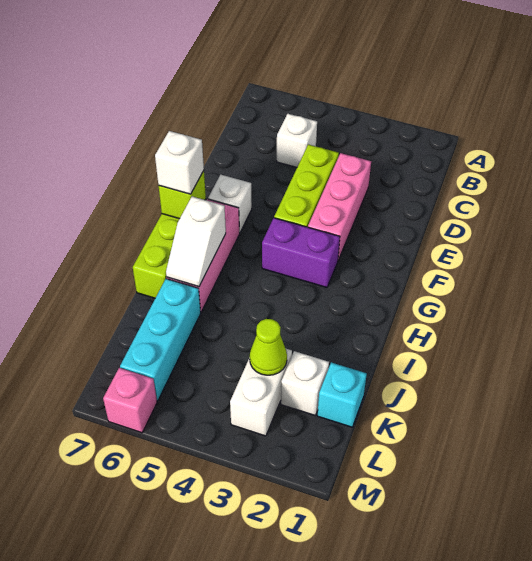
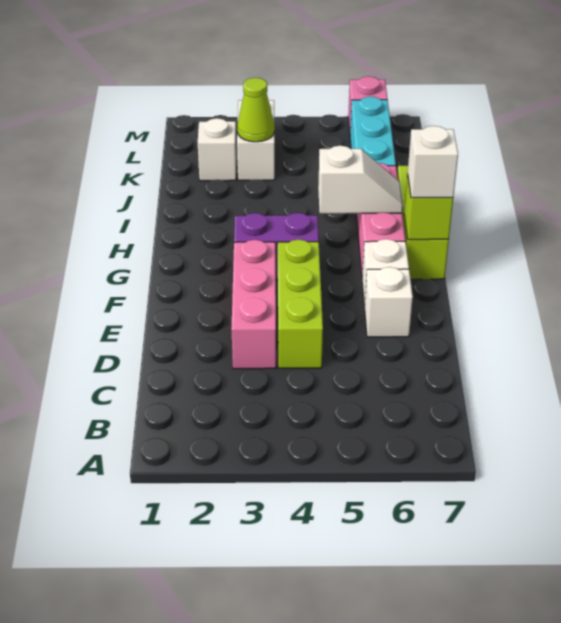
white brick C5 level 1 -> white brick E6 level 1
white slope H6:I6 level 2 top H -> white slope H5:H6 level 2 top 5
cyan brick K1 level 1 -> none

